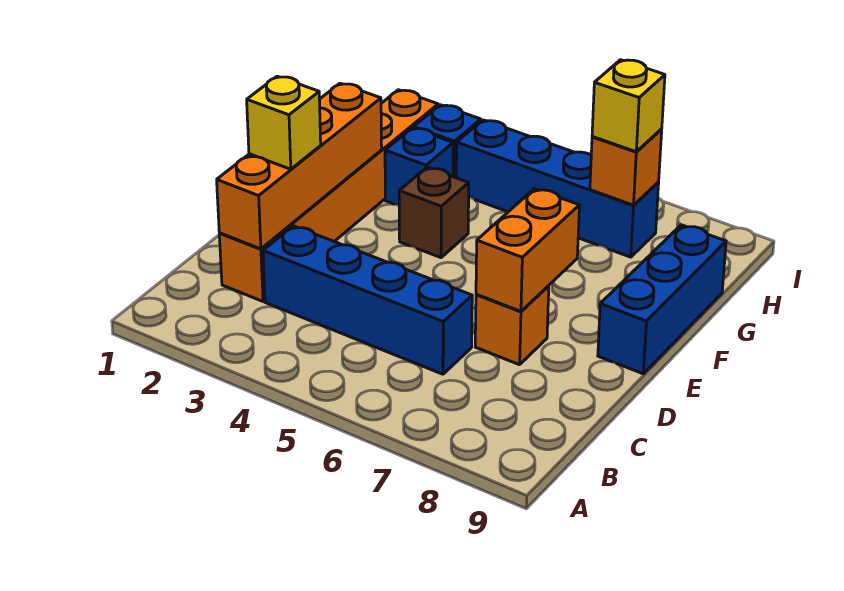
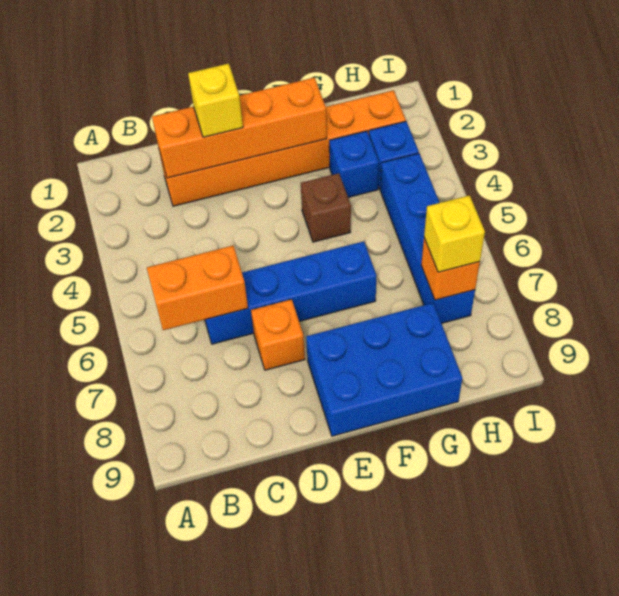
blue brick C3:C6 level 1 -> blue brick C6:F6 level 1
orange brick D7:E7 level 2 -> orange brick B6:C6 level 2
blue brick E9:G9 level 1 -> blue brick E8:G9 level 1

